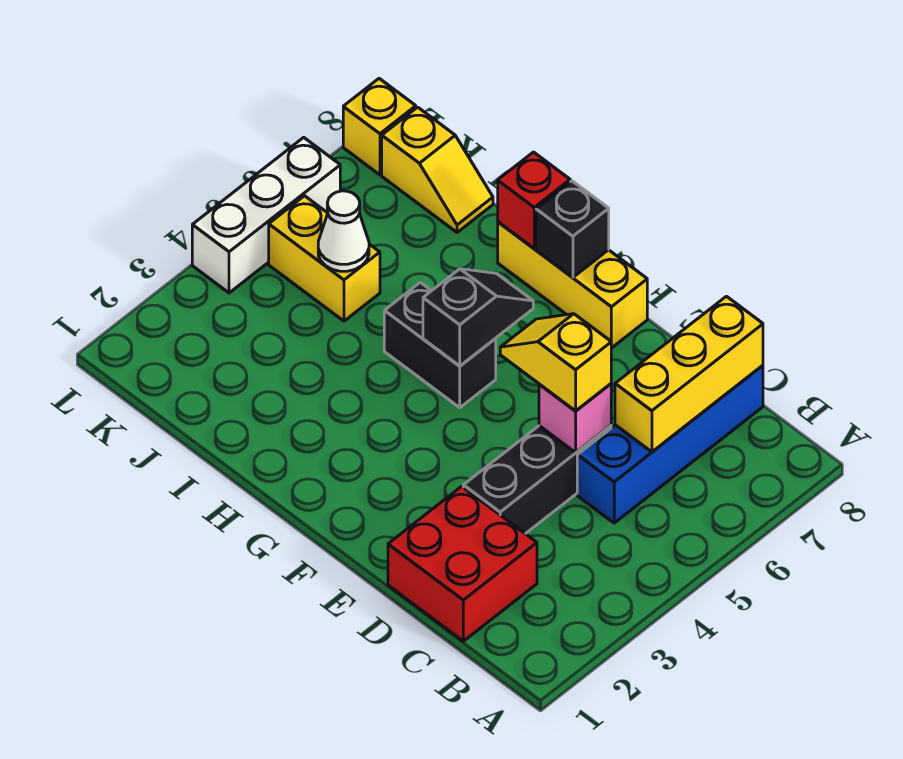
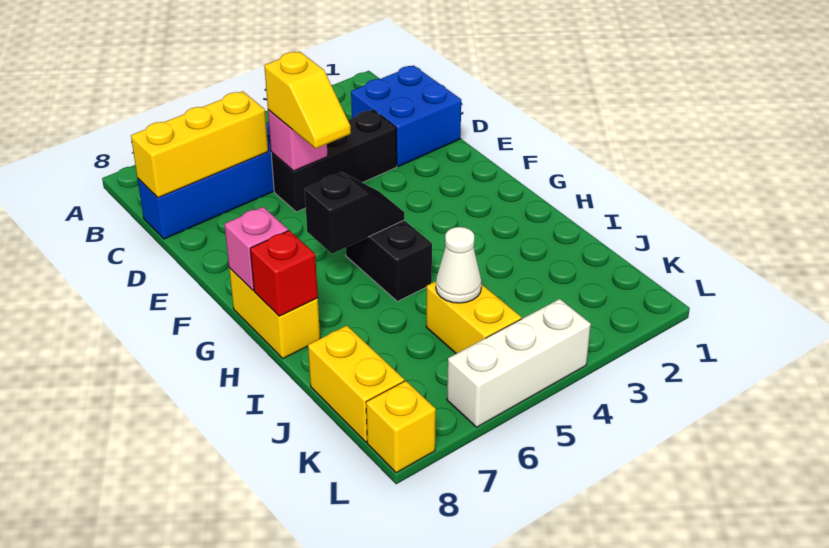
red brick C1:D2 level 1 -> blue brick C1:D2 level 1
yellow brick F8:H8 level 1 -> yellow brick G8:H8 level 1
black slope G5:G6 level 2 top 5 -> black slope G5:G6 level 2 top 6
black brick G8 level 2 -> pink brick G8 level 2
yellow slope J8:K8 level 1 top K -> yellow brick J8:K8 level 1

